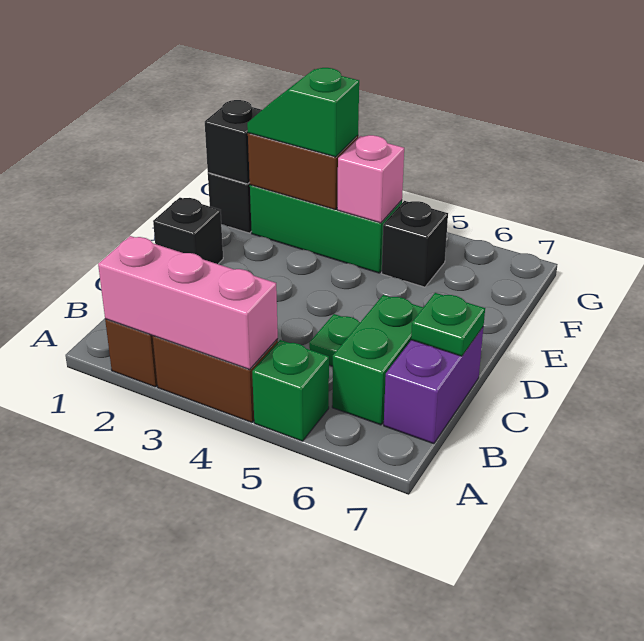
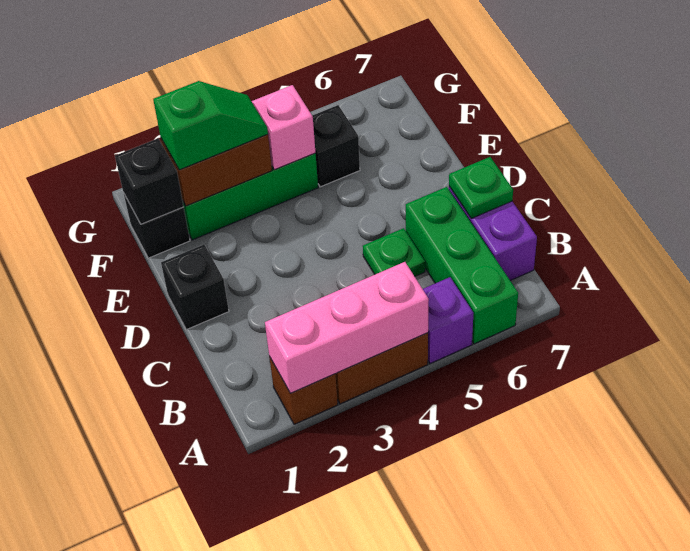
green brick A5 level 1 -> purple brick A5 level 1
green brick B6:C6 level 1 -> green brick A6:C6 level 1
green slope F2:F3 level 3 top 3 -> green slope F2:F3 level 3 top 2

